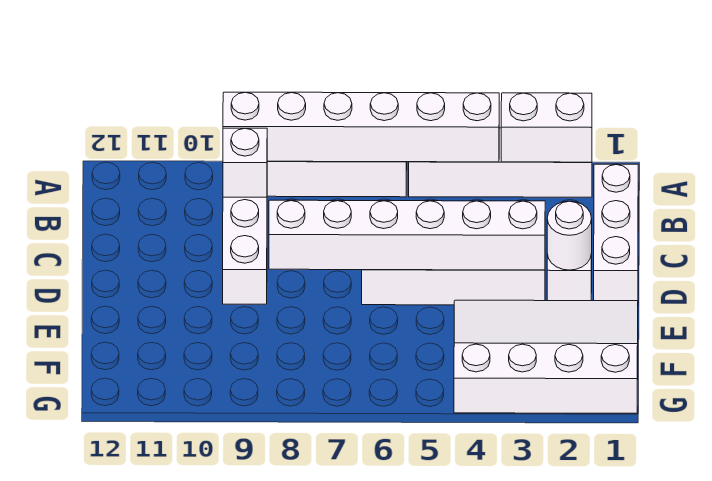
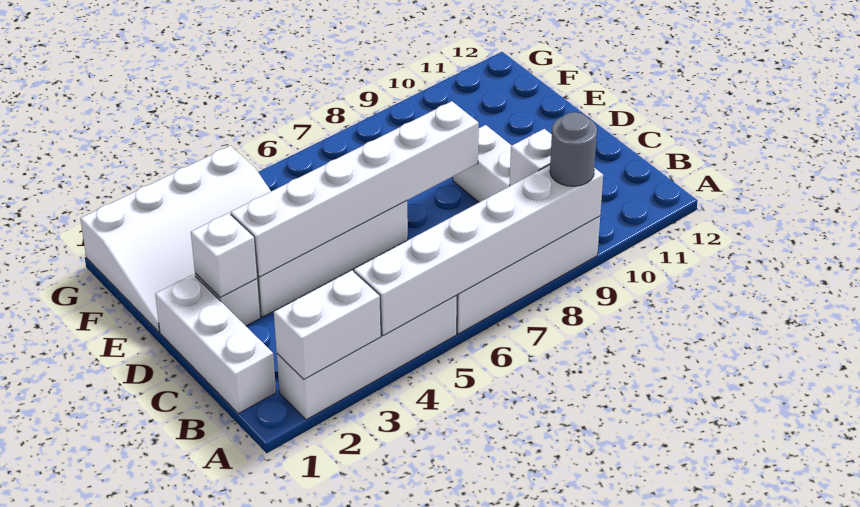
none -> grey round brick A9 level 3
white round brick D2 level 2 -> white brick D2 level 2

